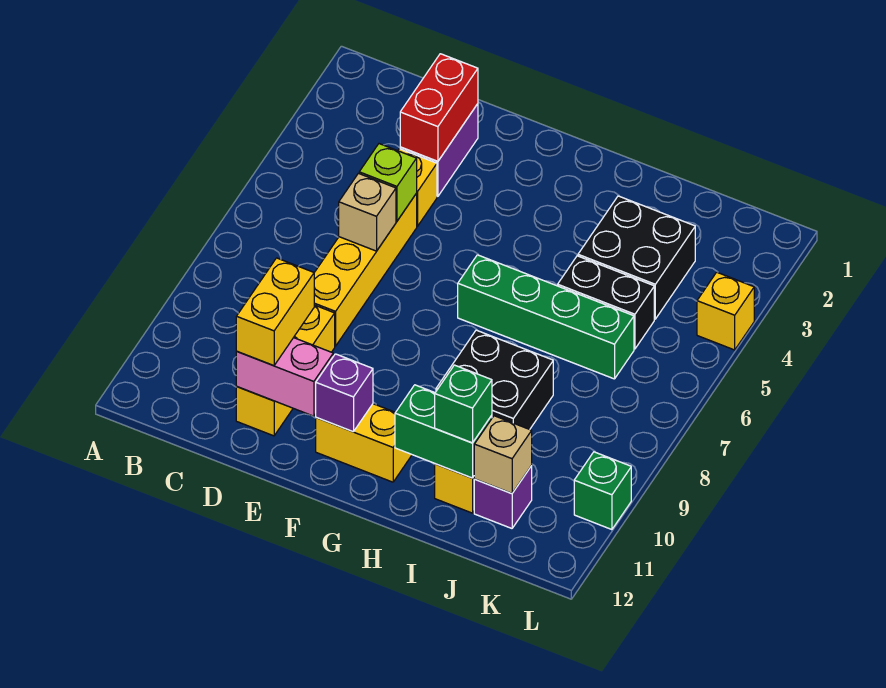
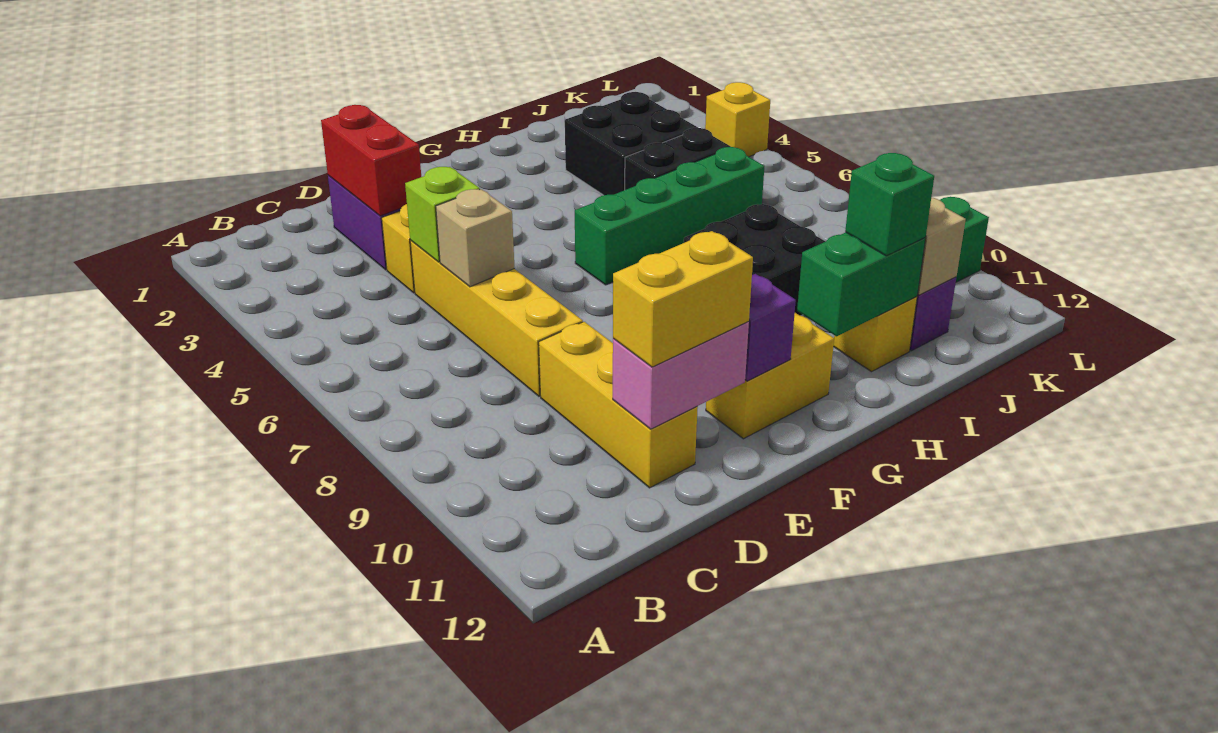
yellow brick D10:D11 level 3 -> yellow brick D11:E11 level 3

